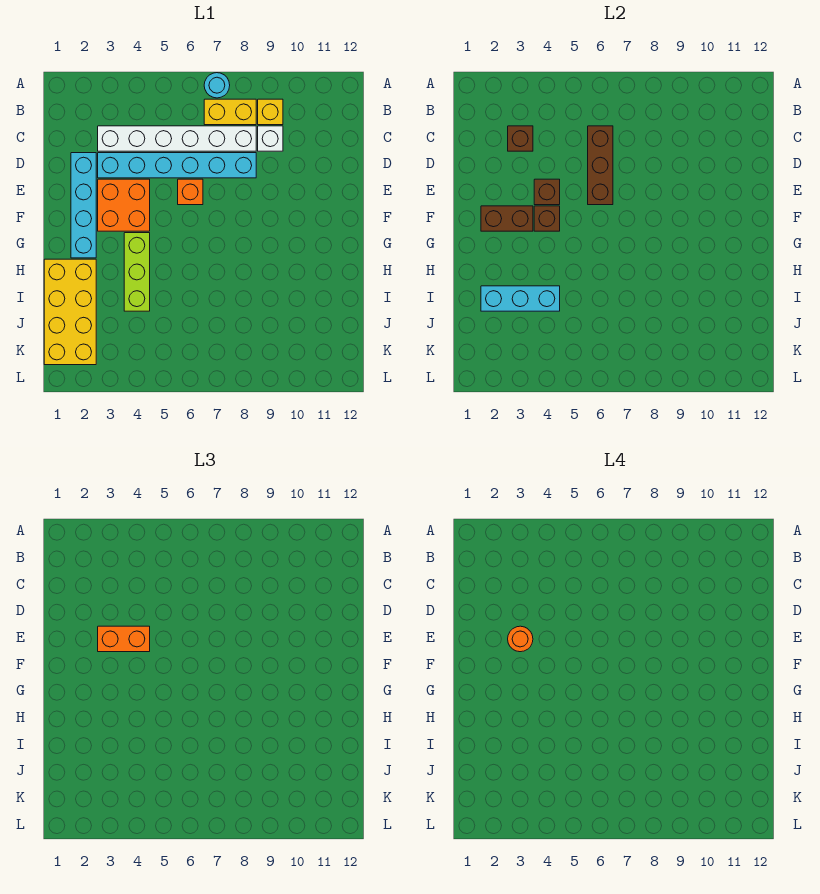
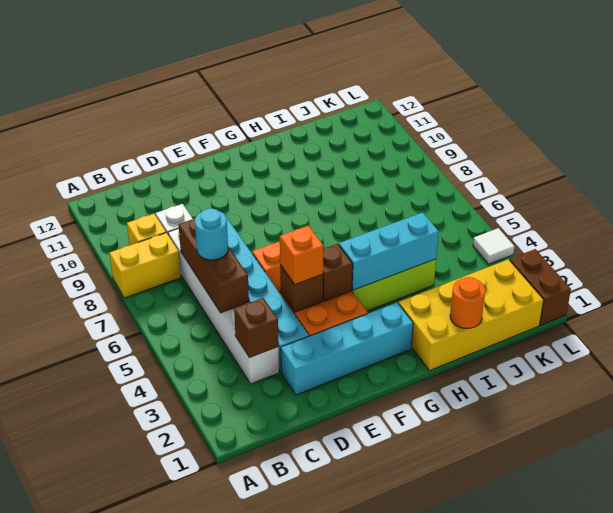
cyan round brick A7 level 1 -> cyan round brick C6 level 3
yellow brick B7:B8 level 1 -> yellow brick A8:B8 level 1
brown brick C6:E6 level 2 -> brown brick C5:C7 level 2
orange brick E3:E4 level 3 -> orange brick E4 level 3
orange round brick E3 level 4 -> orange round brick I1 level 2
brown brick F2:F3 level 2 -> brown brick L1:L2 level 1
cyan brick I2:I4 level 2 -> cyan brick G4:I4 level 2
none -> white tile L4 level 1

